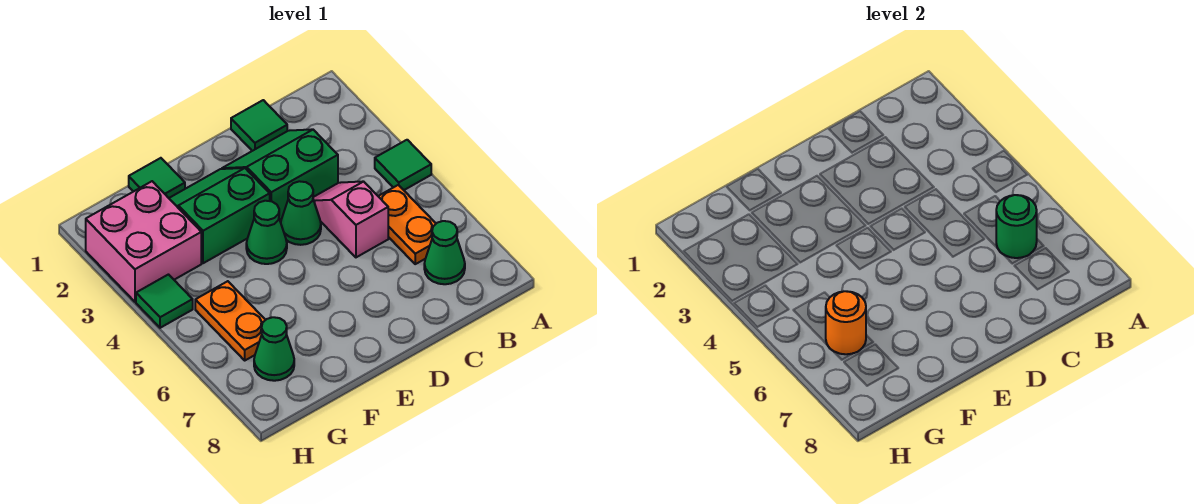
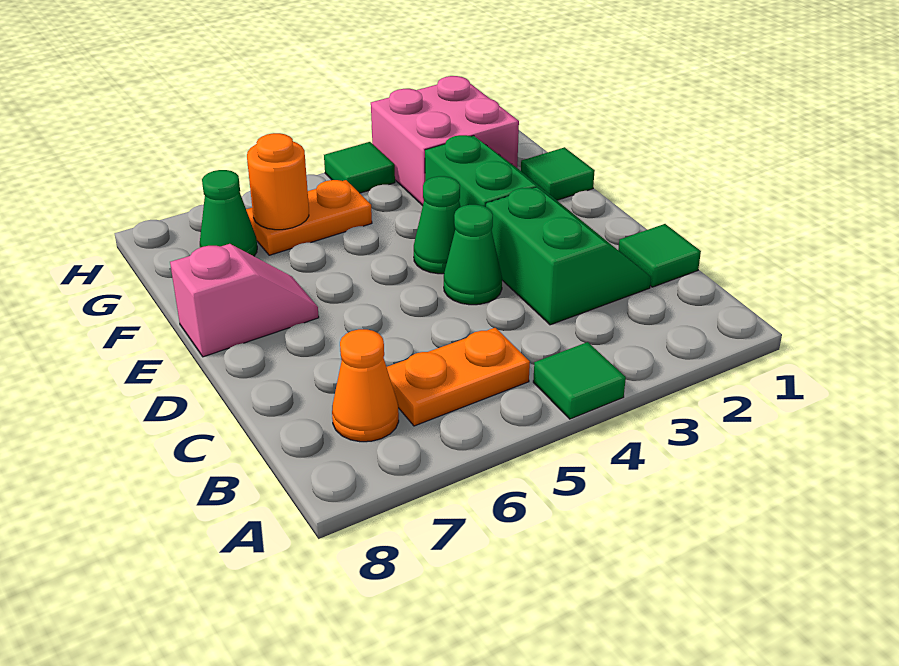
green round brick B6 level 2 -> none
green cone B7 level 1 -> orange cone B7 level 1
pink slope C4:C5 level 1 top 5 -> pink slope E7:E8 level 1 top 8

